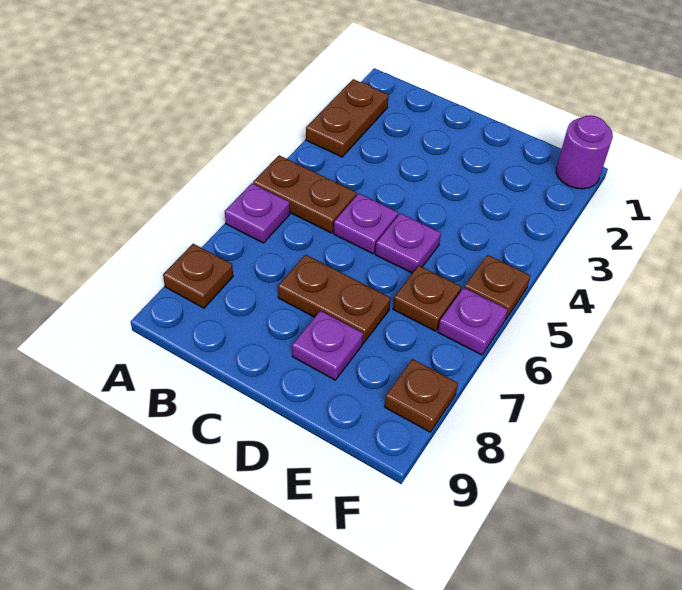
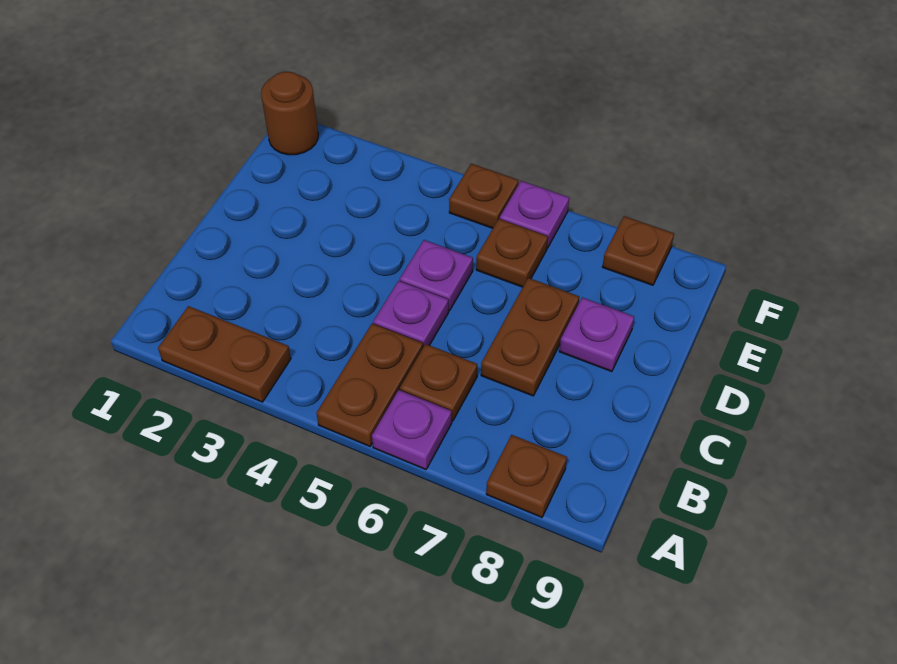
none -> brown plate B6 level 1
purple round brick F1 level 1 -> brown round brick F1 level 1

